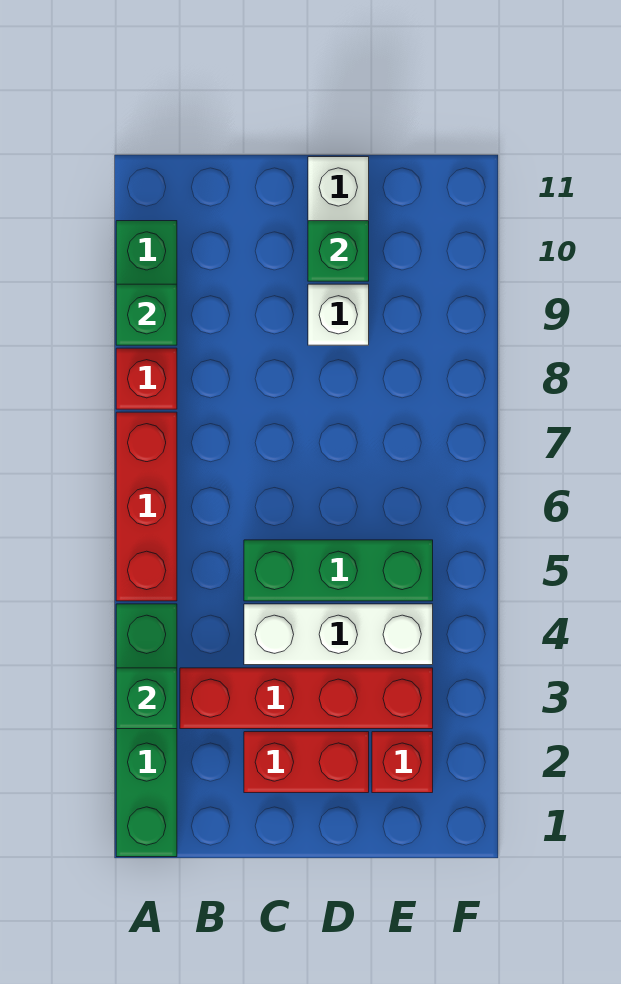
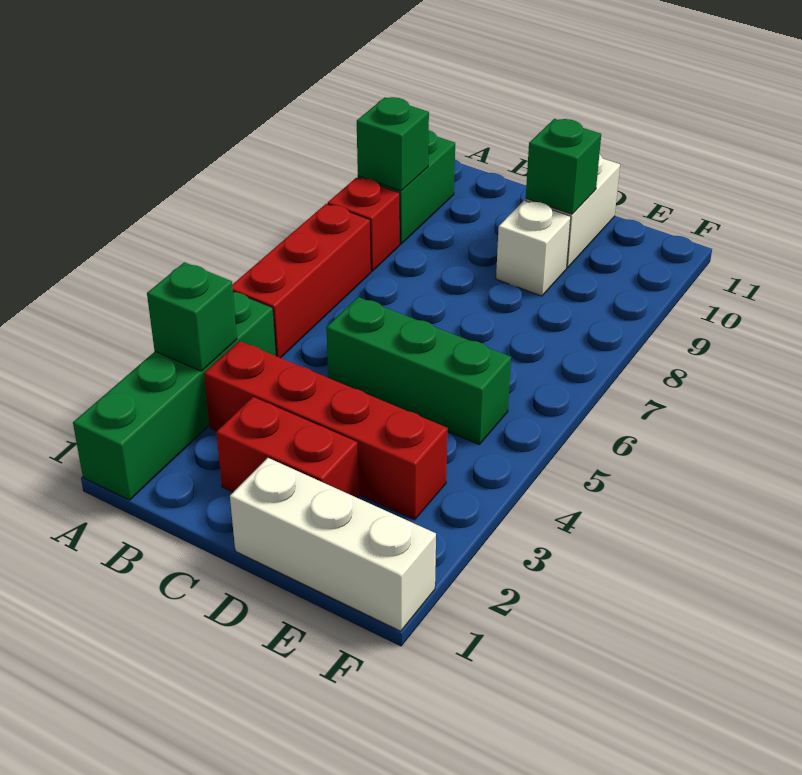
white brick C4:E4 level 1 -> white brick D1:F1 level 1
red brick E2 level 1 -> none

